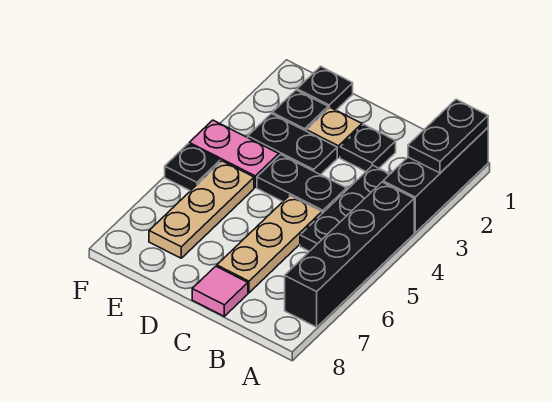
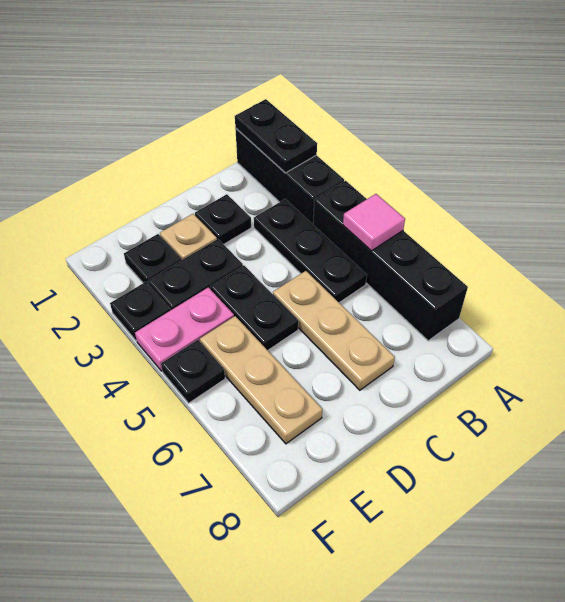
black plate C4:D4 level 1 -> black plate D4:D5 level 1
pink tile C8 level 1 -> pink tile A5 level 2
black plate E1 level 1 -> black plate F3 level 1

